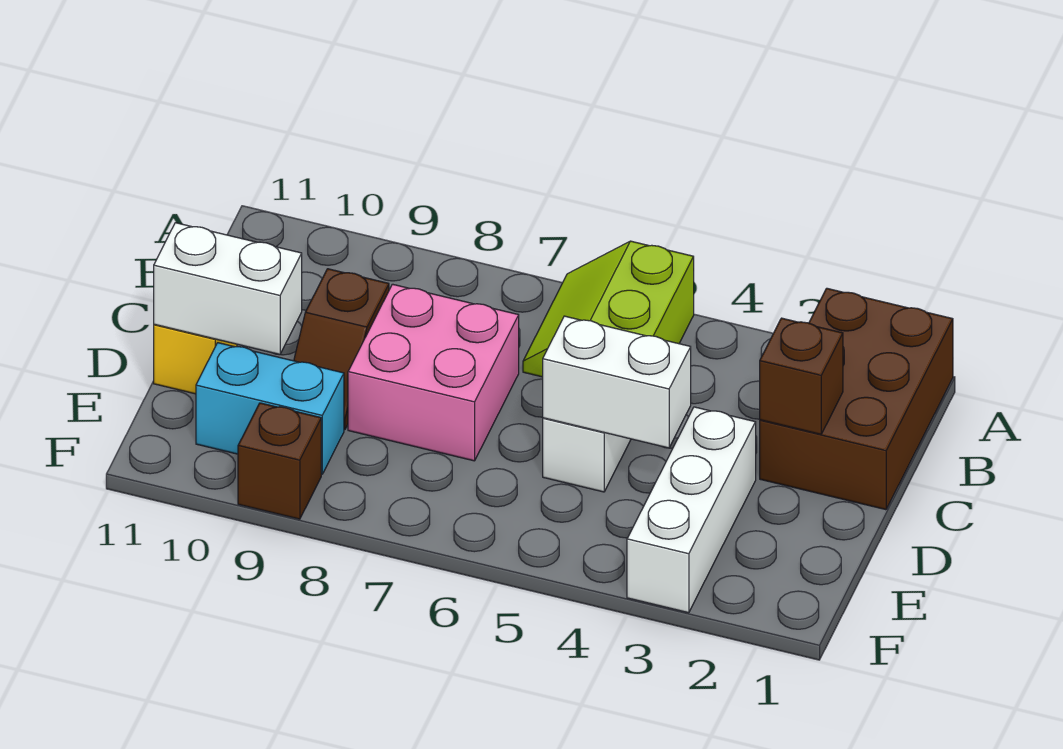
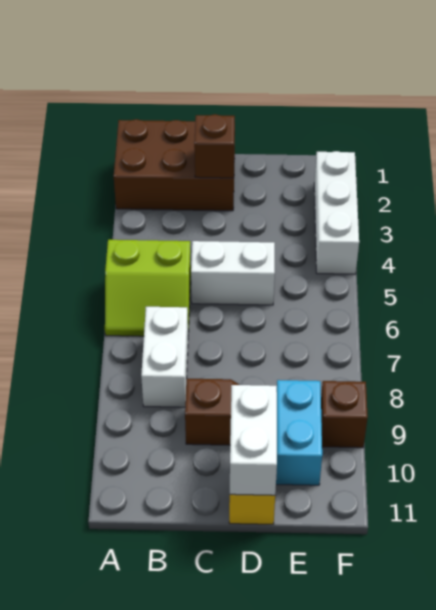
pink brick C7:D8 level 1 -> none
white brick D3:F3 level 1 -> white brick F2:F4 level 1
white brick D4:D5 level 2 -> white brick B7:B8 level 1

